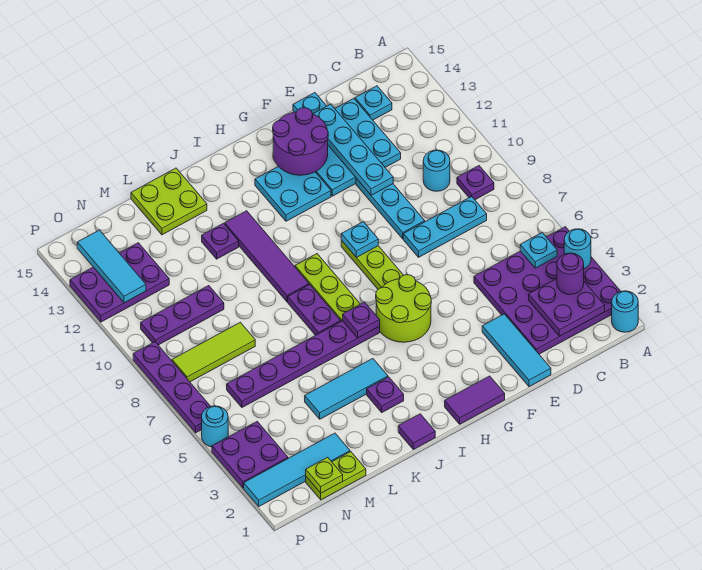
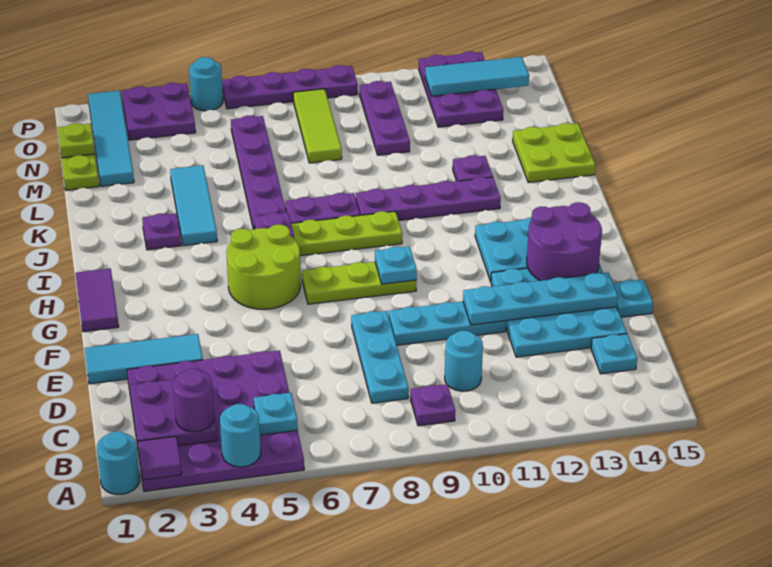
purple tile J1 level 1 -> purple tile A2 level 2
purple tile J9:J12 level 1 -> purple plate J9:J12 level 1

